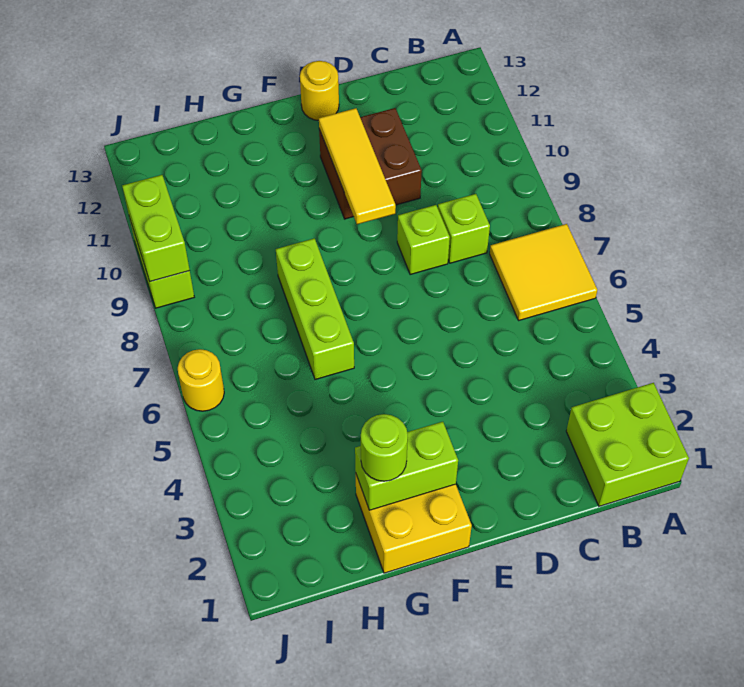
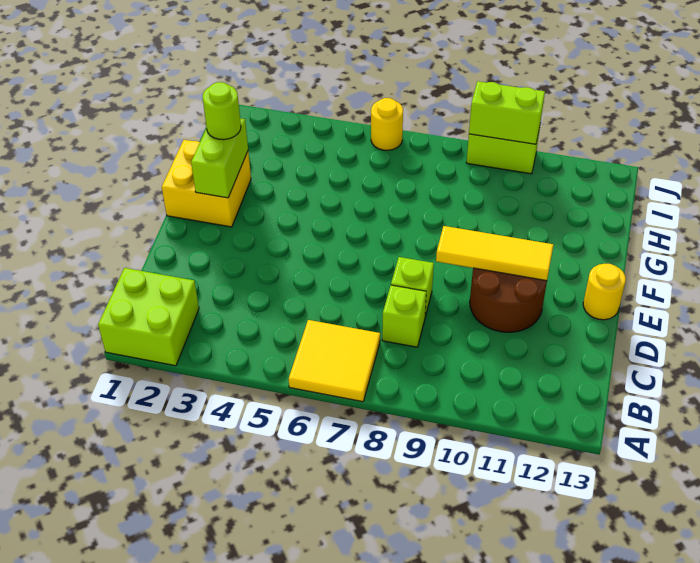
brown brick D10:E11 level 1 -> brown round brick D10:E11 level 1
lime brick G6:G8 level 1 -> none

